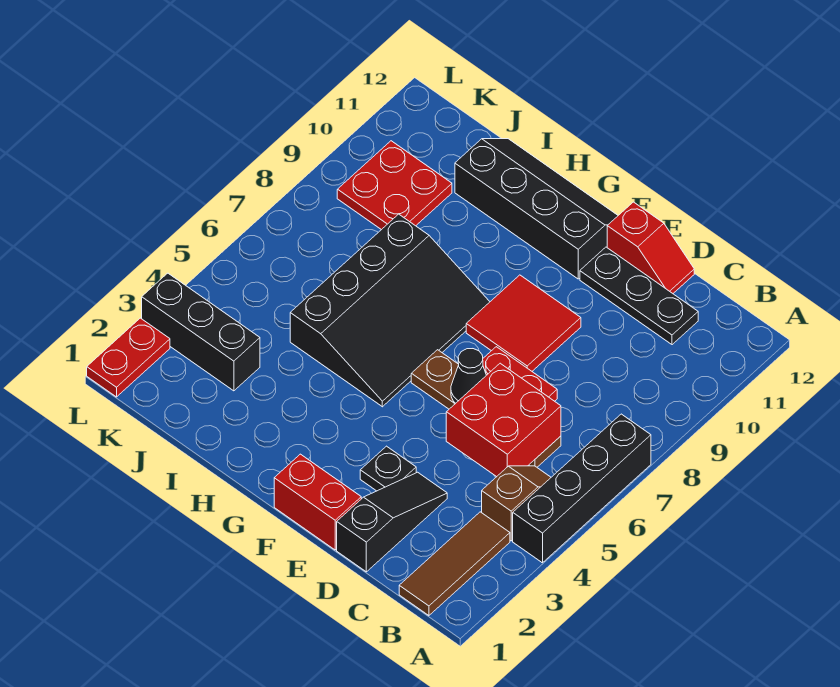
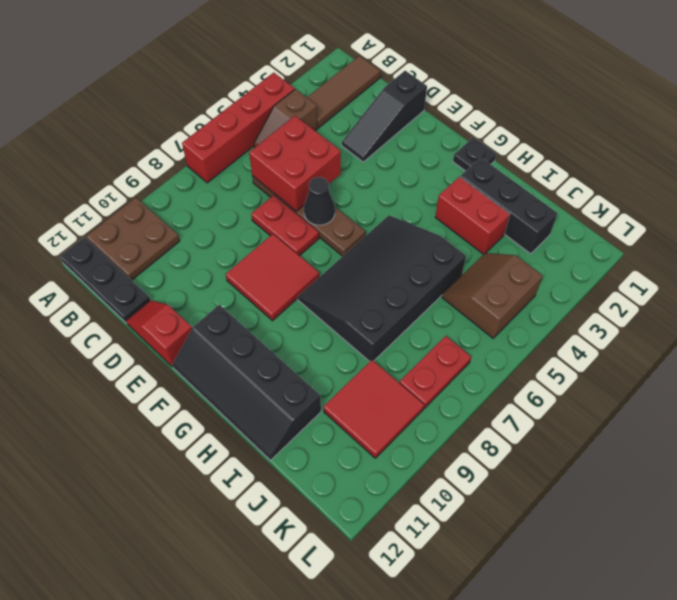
black brick A4:A7 level 1 -> red brick A4:A7 level 1
none -> brown plate A10:B11 level 1
black plate C11:E11 level 1 -> black plate A12:C12 level 1
red brick E1:F1 level 1 -> red brick H3:I3 level 1
black plate E3 level 1 -> black plate G1 level 1
black brick J3:L3 level 1 -> black brick H2:J2 level 1
none -> brown slope J4:K5 level 1 top K
red plate J9:K10 level 1 -> red tile J9:K10 level 1
red plate L1:L2 level 1 -> red plate K7:K8 level 1

